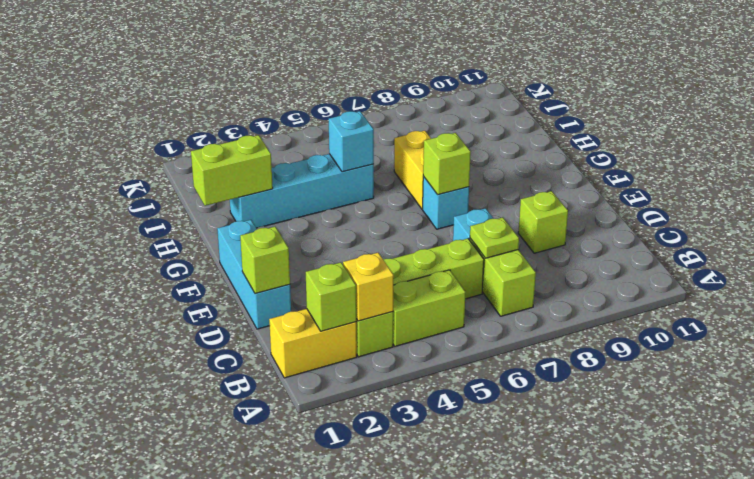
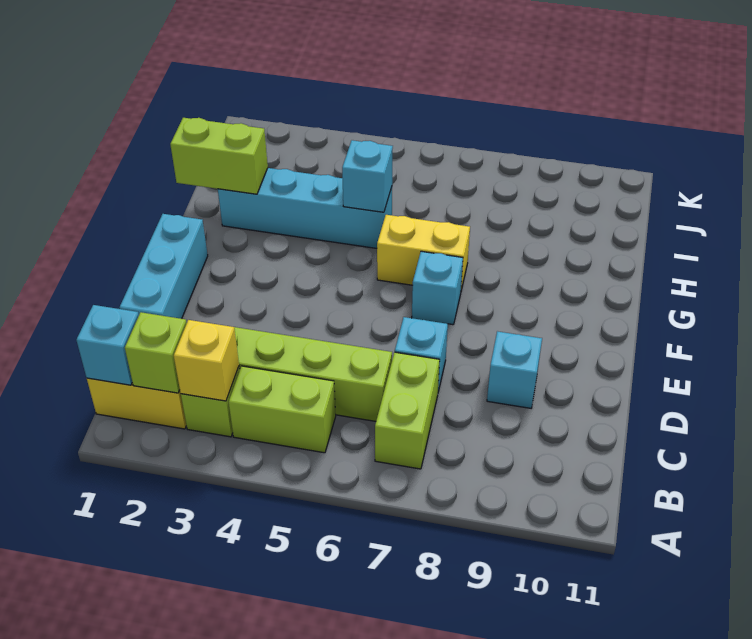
none -> cyan brick B1 level 2
lime plate C7 level 2 -> none
lime brick D1 level 2 -> none
lime brick D9 level 1 -> cyan brick D9 level 1
lime brick F7 level 2 -> none
yellow brick G7:H7 level 1 -> yellow brick G6:G7 level 1

